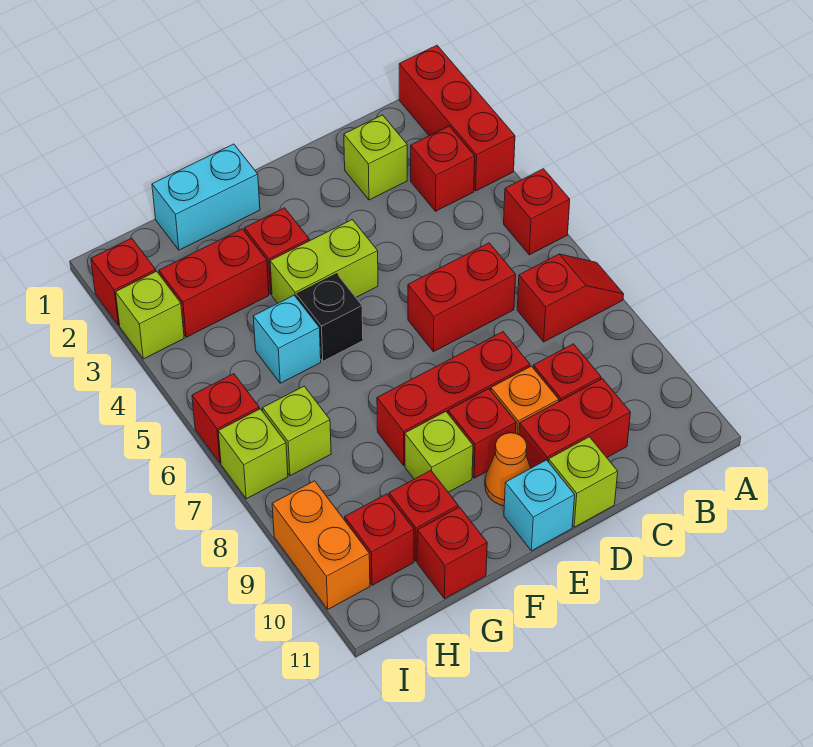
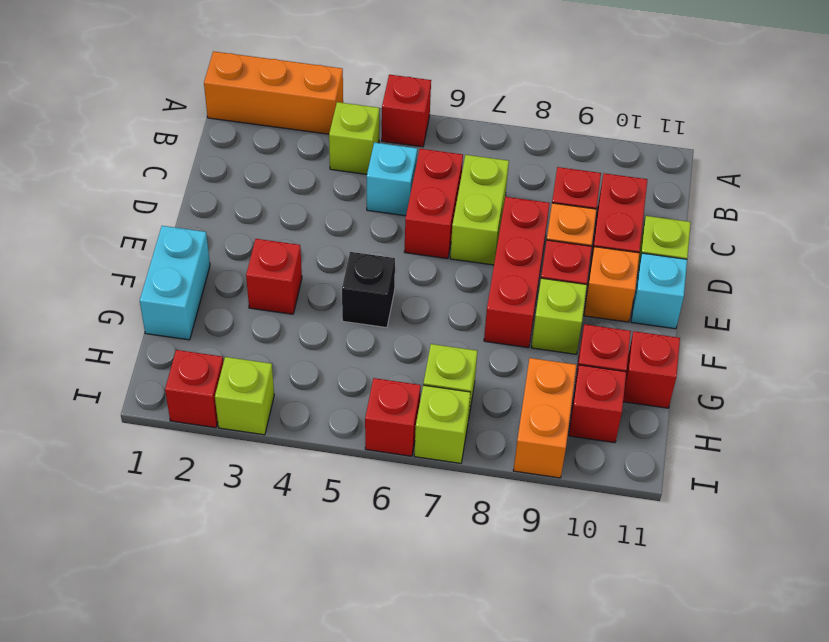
red brick A1:A3 level 1 -> orange brick A1:A3 level 1
red slope A7:B7 level 1 top B -> none
red brick B3 level 1 -> none
lime brick C2 level 1 -> lime brick B4 level 1
lime brick E4:F4 level 1 -> lime brick C7:D7 level 1
orange cone E10 level 1 -> orange brick E10 level 1
red brick G3:H3 level 1 -> none
cyan brick G5 level 1 -> cyan brick C5 level 1
orange brick I9:I10 level 1 -> orange brick H9:I9 level 1

